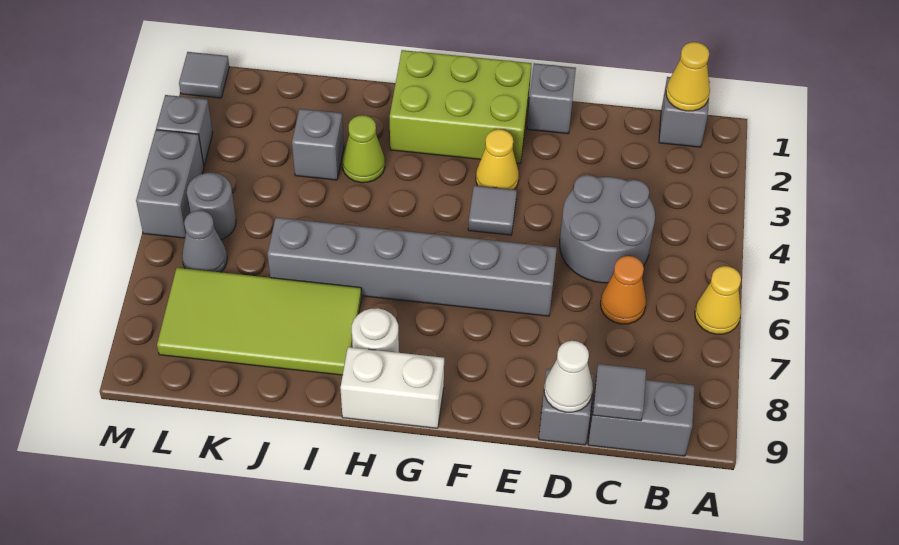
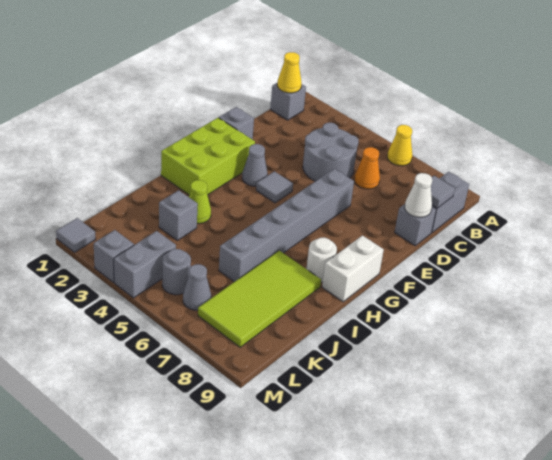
yellow cone F3 level 1 -> grey cone F3 level 1
grey brick M4:M5 level 1 -> grey brick L4:M4 level 1

